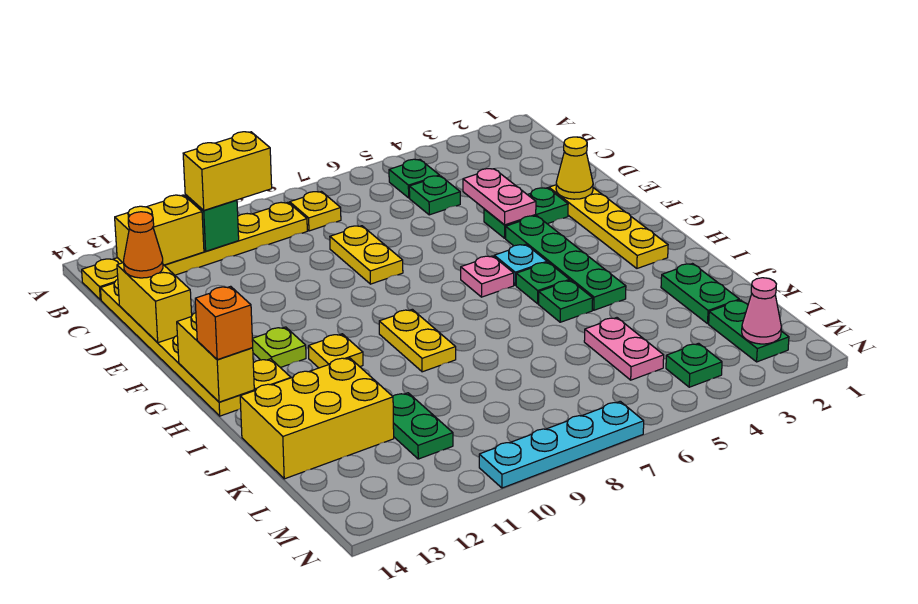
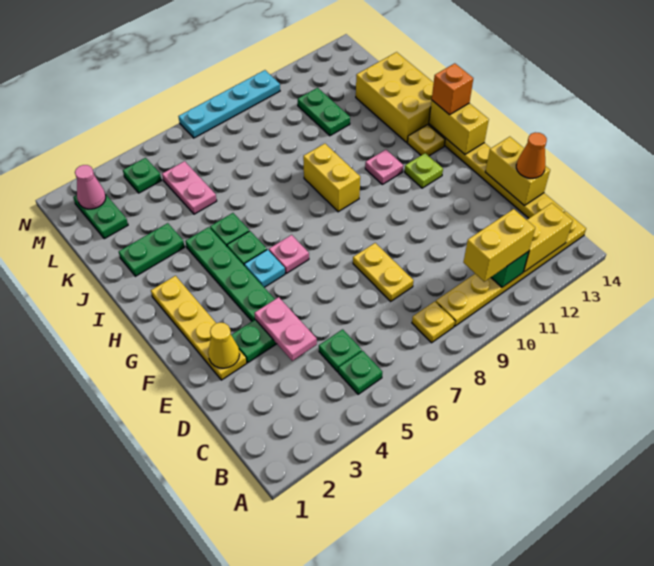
yellow plate H9:I9 level 1 -> yellow brick H9:I9 level 1
yellow plate H11 level 1 -> pink plate H11 level 1
green plate J2:K2 level 1 -> green plate J2:J3 level 1
yellow brick J12:K14 level 1 -> yellow brick I13:K14 level 1

